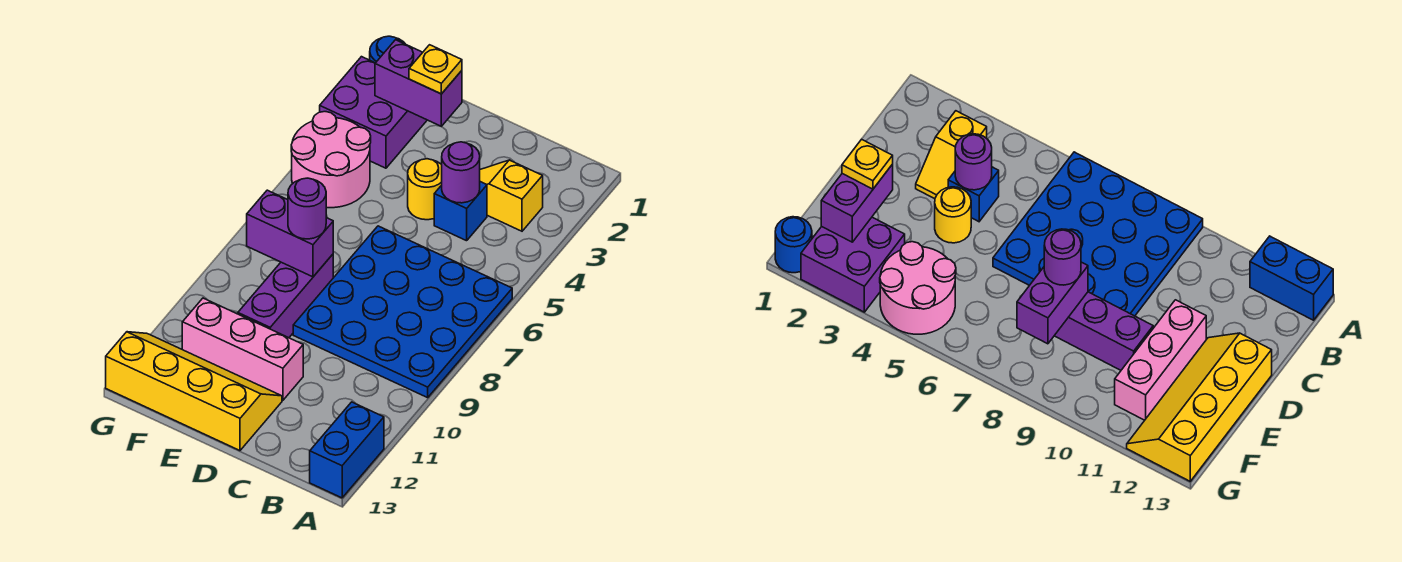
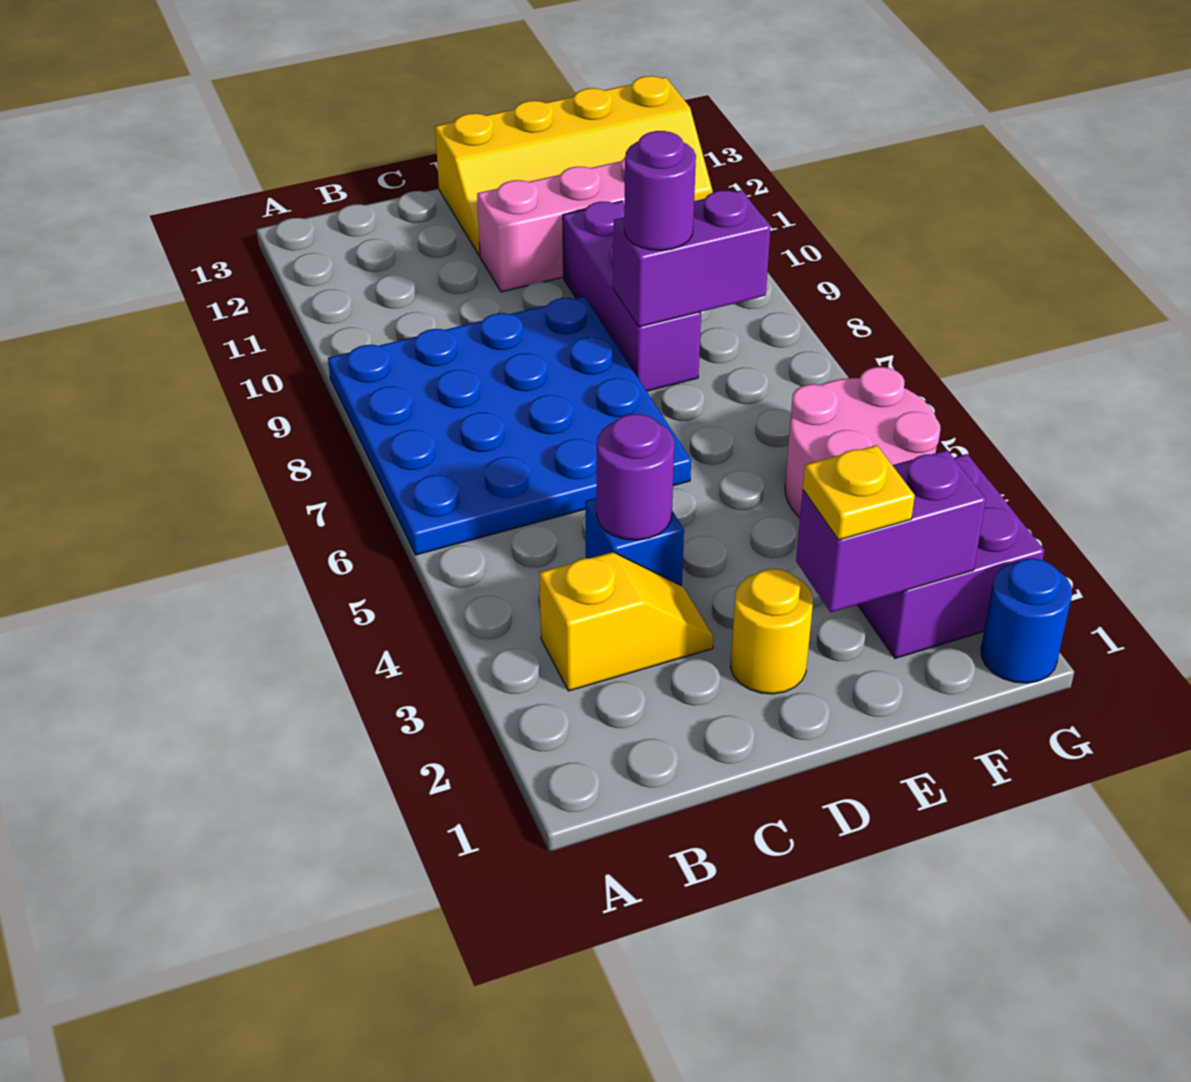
blue brick A12:A13 level 1 -> none
yellow round brick D4 level 1 -> yellow round brick D2 level 1

